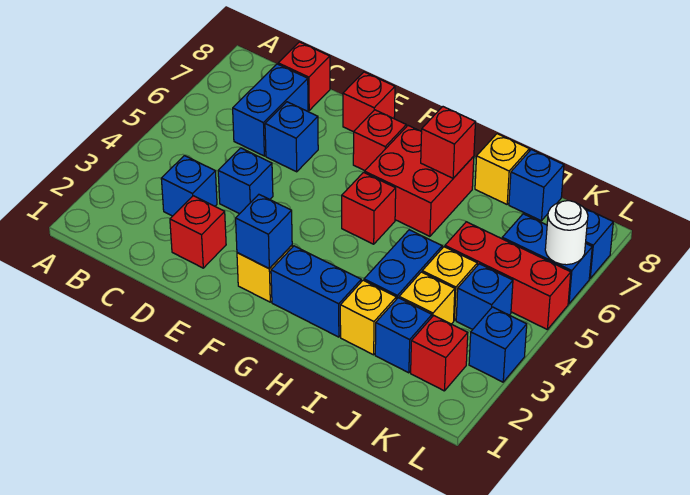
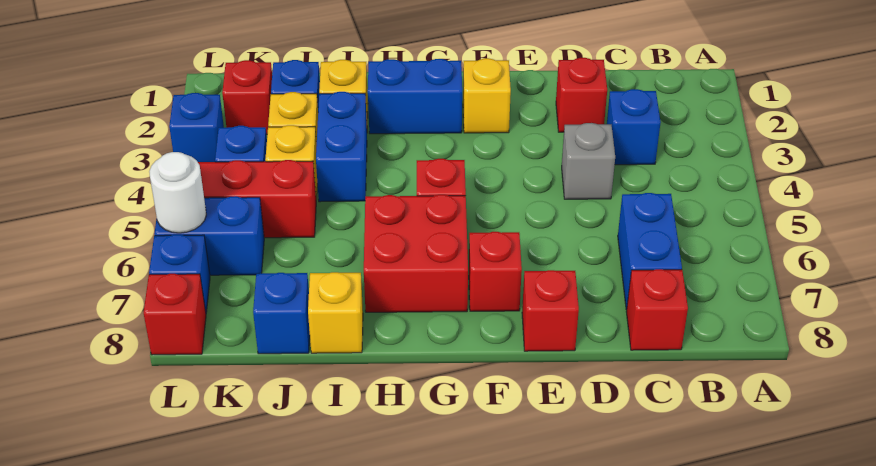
blue brick D4 level 1 -> grey brick D4 level 1
blue brick D6 level 1 -> none
blue brick F2 level 2 -> none
red brick H7 level 2 -> red brick L8 level 1

